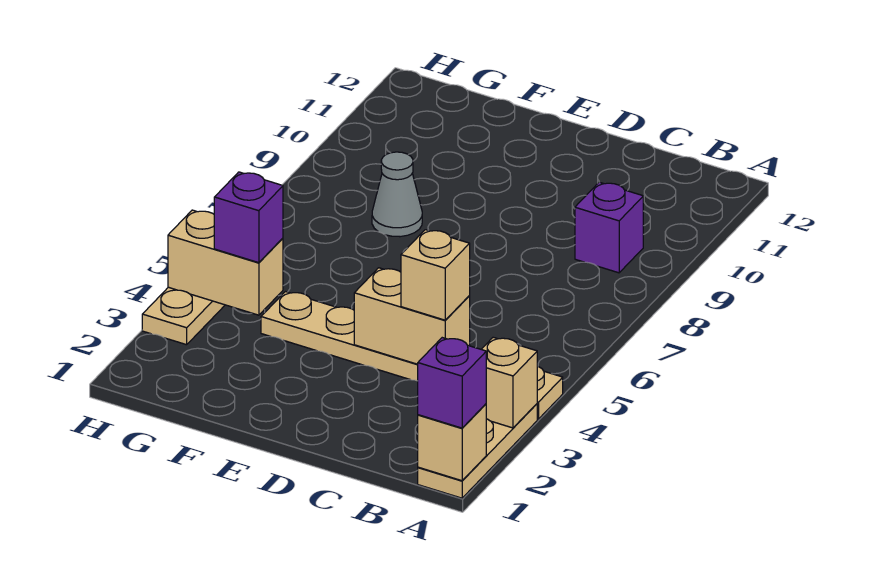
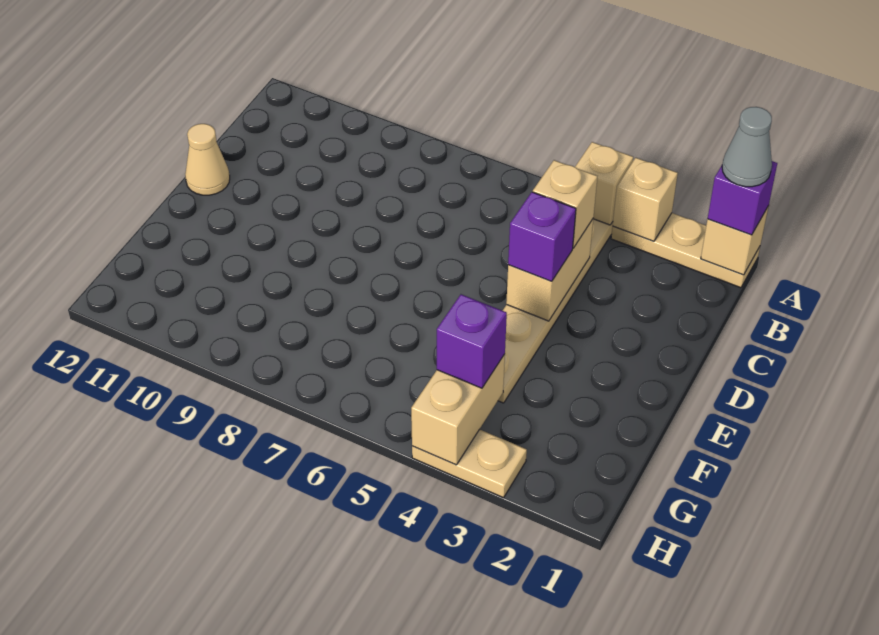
none -> tan brick A4 level 2
purple brick B9 level 1 -> purple brick D4 level 3
none -> tan cone D12 level 1
grey cone F8 level 1 -> grey cone A1 level 4

